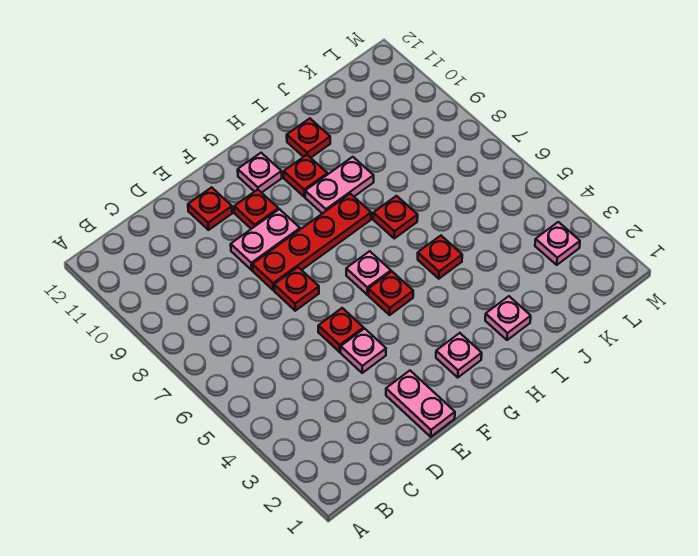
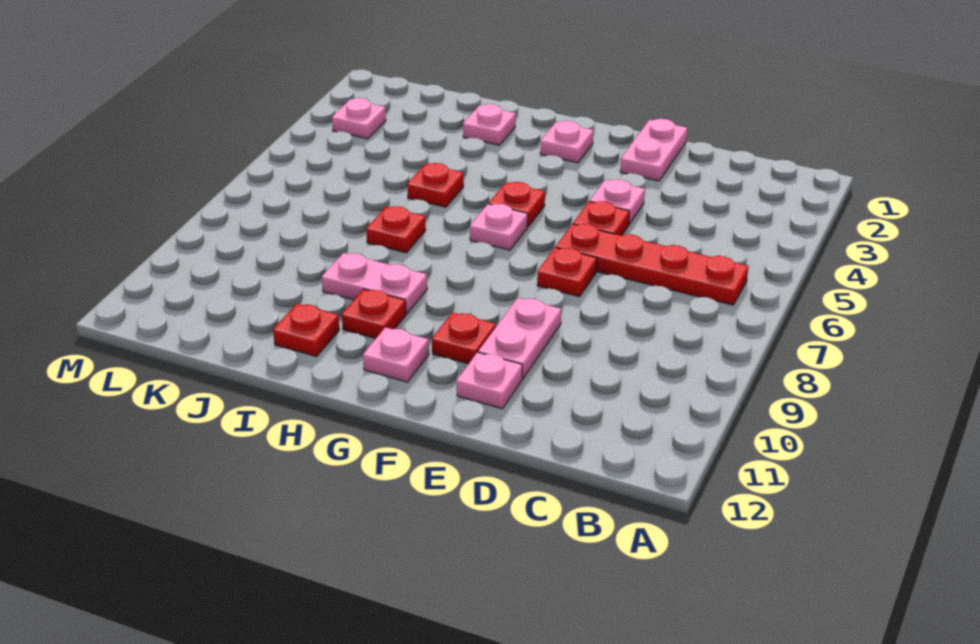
red plate E8:H8 level 1 -> red plate B6:E6 level 1
pink plate E9:F9 level 1 -> pink plate E9:E10 level 1
red plate E11 level 1 -> pink plate E11 level 1

